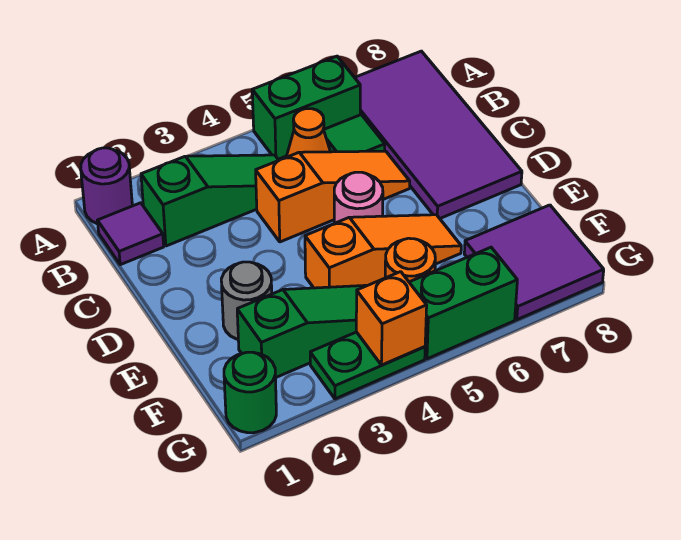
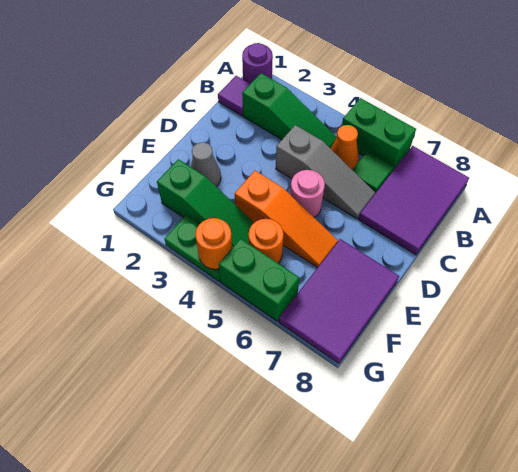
purple tile A7:D8 level 1 -> purple tile A7:C8 level 1
orange slope C4:C6 level 1 top 4 -> grey slope C4:C6 level 1 top 4
grey round brick E2 level 1 -> grey cone E2 level 1
purple tile F7:G8 level 1 -> purple tile E7:G8 level 1
green round brick G1 level 1 -> none
orange brick G4 level 2 -> orange round brick G4 level 2

